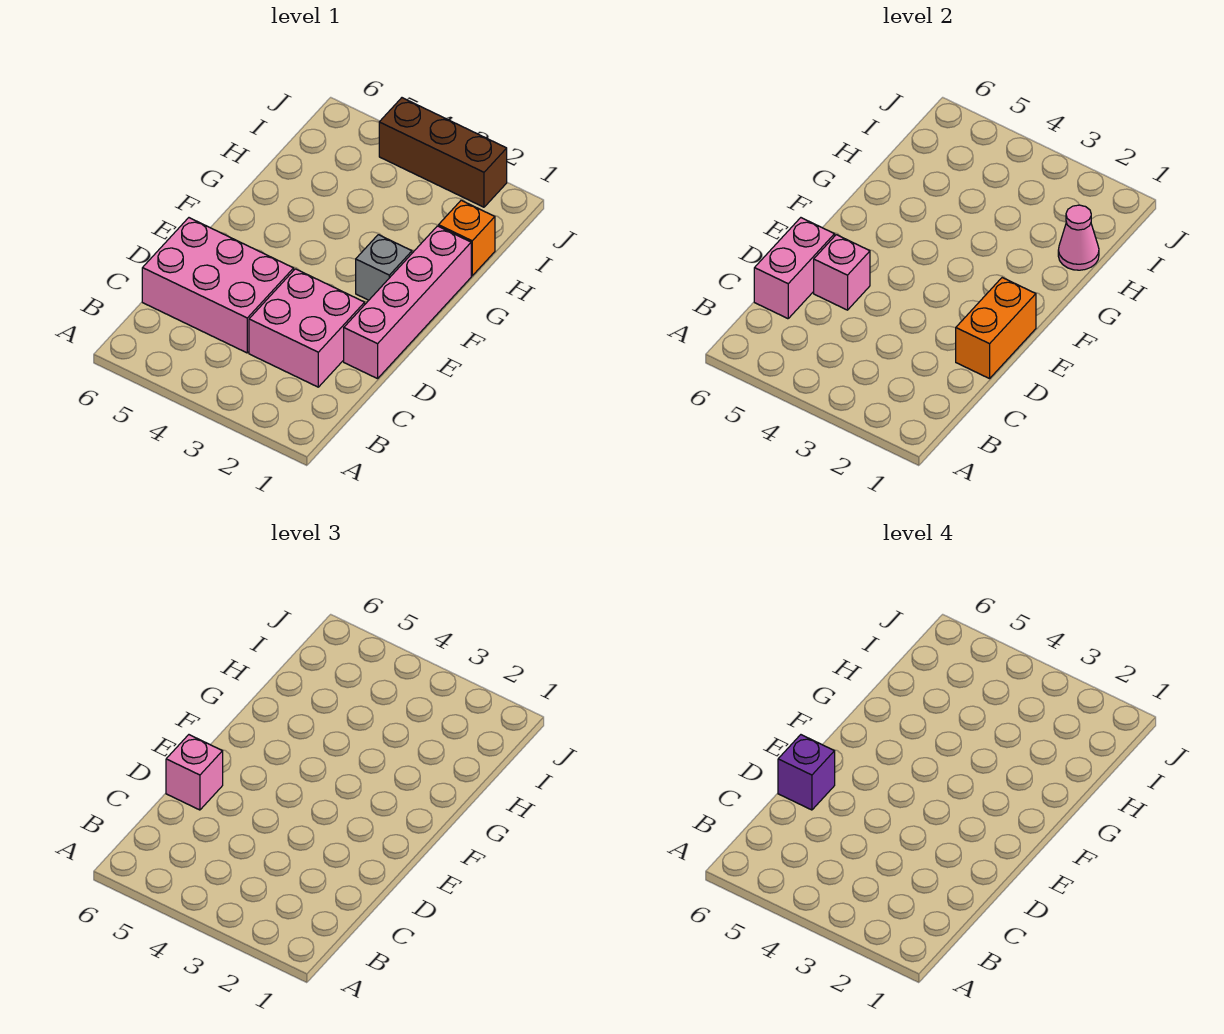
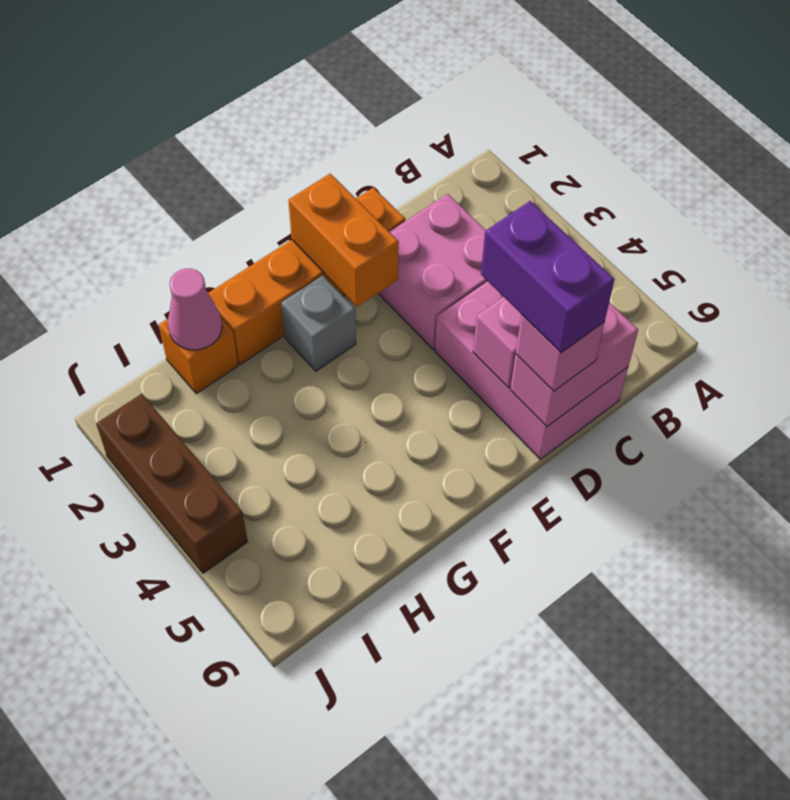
pink brick D1:G1 level 1 -> orange brick D1:G1 level 1
orange brick D1:E1 level 2 -> orange brick E1:E2 level 2
purple brick D6 level 4 -> purple brick D5:D6 level 4

